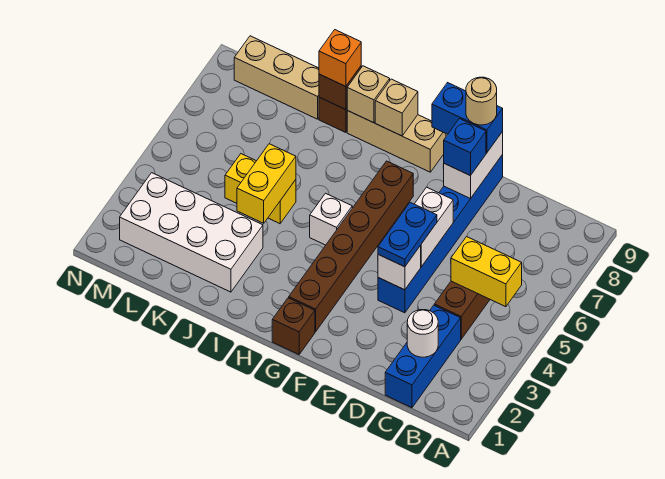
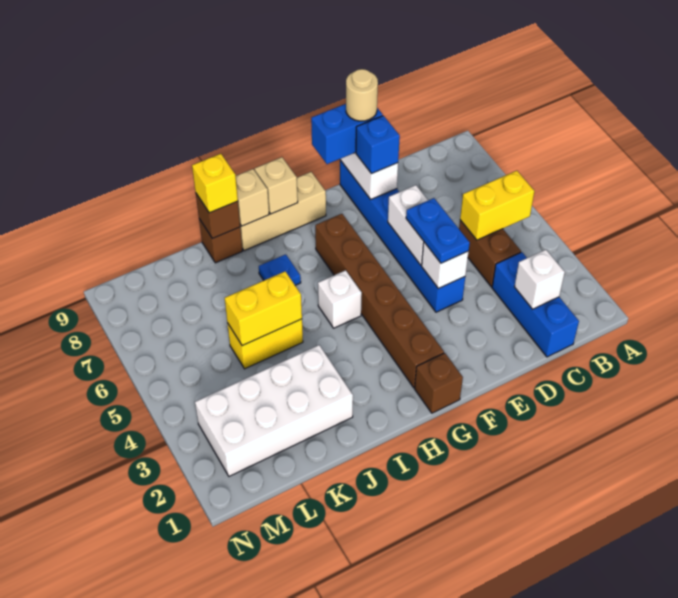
white round brick C2 level 2 -> white brick C2 level 2
none -> blue plate I7 level 1
yellow brick J4:J5 level 2 -> yellow brick J5:K5 level 2
orange brick J9 level 3 -> yellow brick J9 level 3
tan brick K9:M9 level 1 -> none

